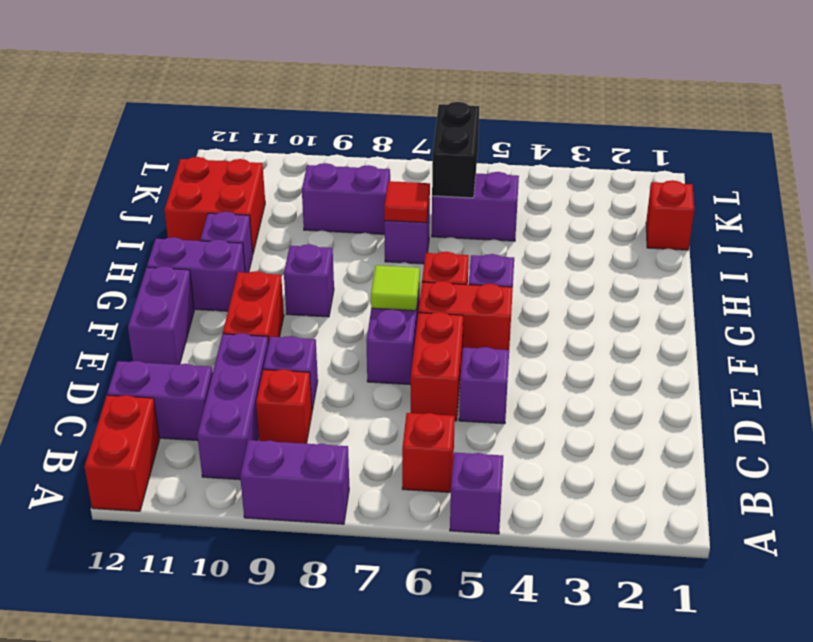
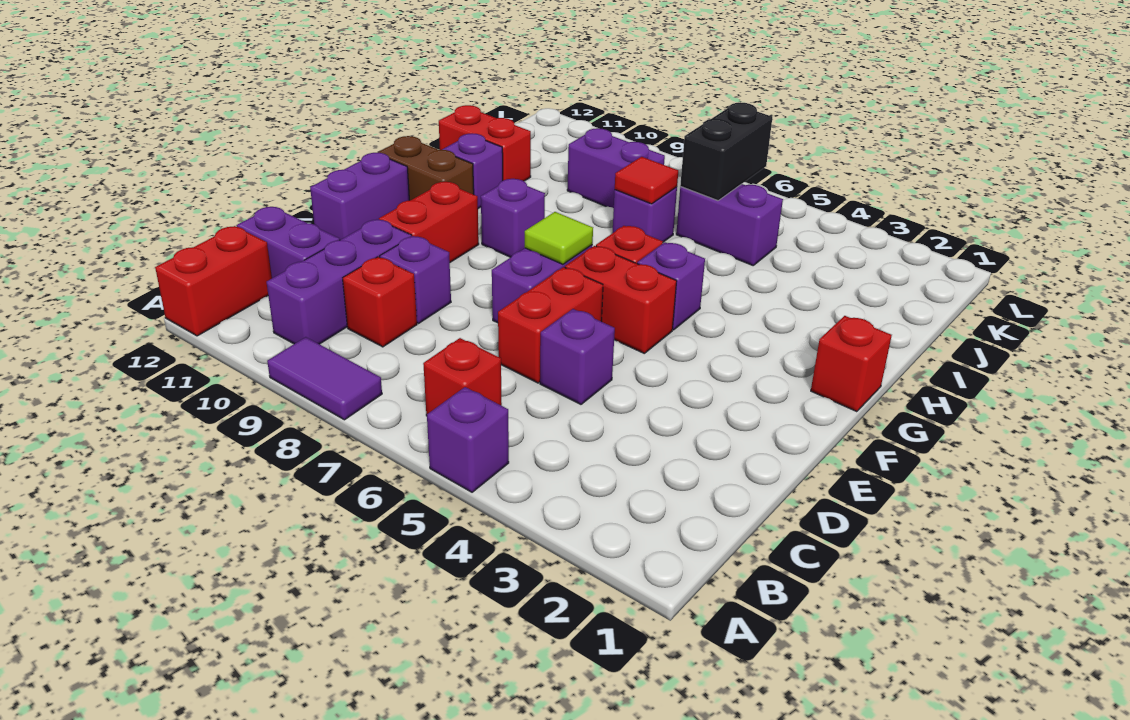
purple brick A8:A9 level 1 -> purple tile A8:A9 level 1
purple brick G11:G12 level 1 -> brown brick G11:G12 level 1
red brick I11:J12 level 1 -> red brick I11:I12 level 1
red brick J1 level 1 -> red brick G1 level 1

